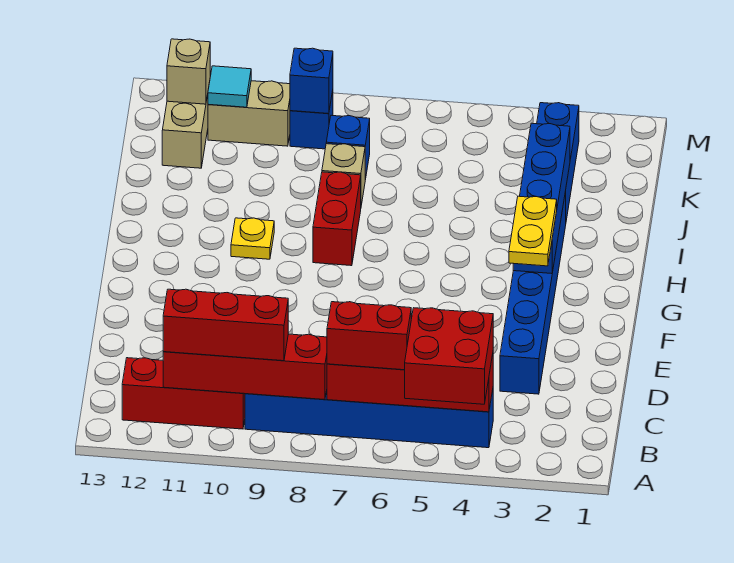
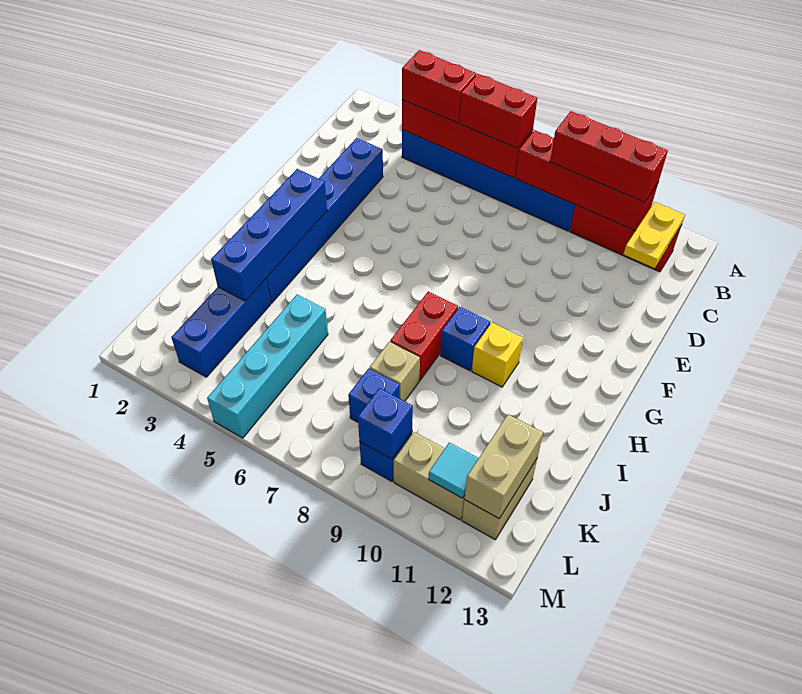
red brick A4:B5 level 3 -> red brick B4:B5 level 3
yellow plate F3:G3 level 3 -> yellow plate B12:C12 level 2
none -> blue brick H9 level 1
yellow plate H10 level 1 -> yellow brick H10 level 1
none -> cyan brick J5:M5 level 1
tan brick L12 level 2 -> tan brick K12:L12 level 2

